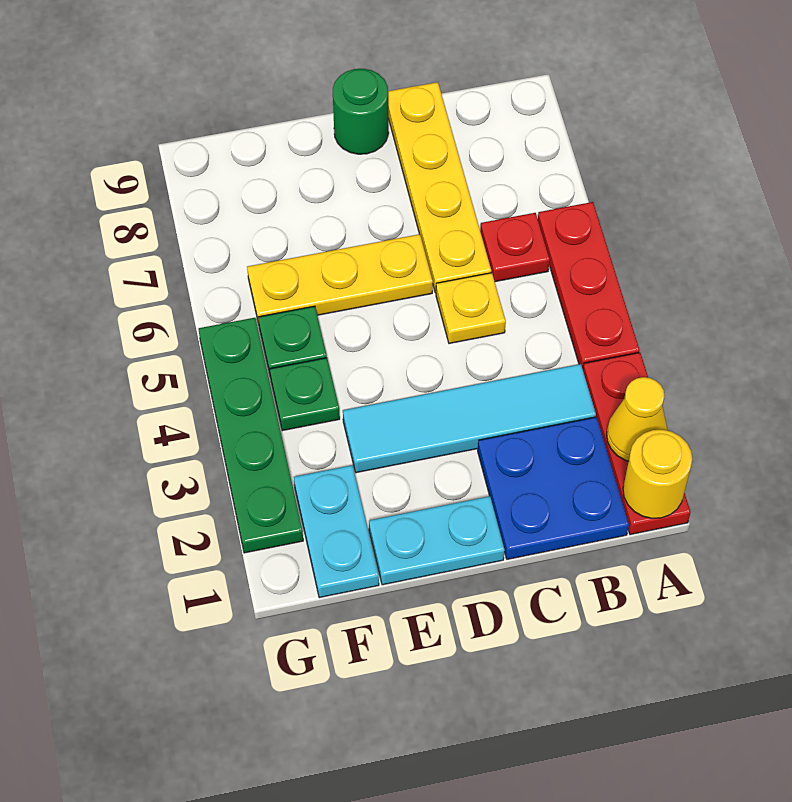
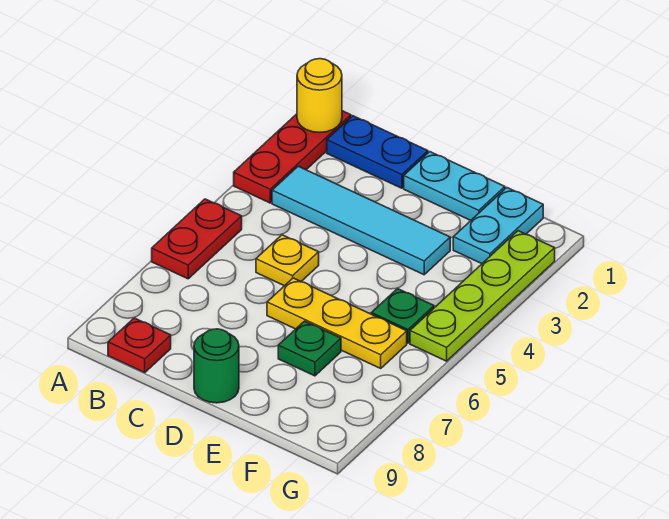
yellow cone A2 level 2 -> none
red plate A4:A6 level 1 -> red plate A5:A6 level 1
blue plate B1:C2 level 1 -> blue plate B1:C1 level 1
red plate B6 level 1 -> red plate B9 level 1
yellow plate C6:C9 level 1 -> none
green plate F4 level 1 -> green plate E7 level 1
green plate G2:G5 level 1 -> lime plate G2:G5 level 1

